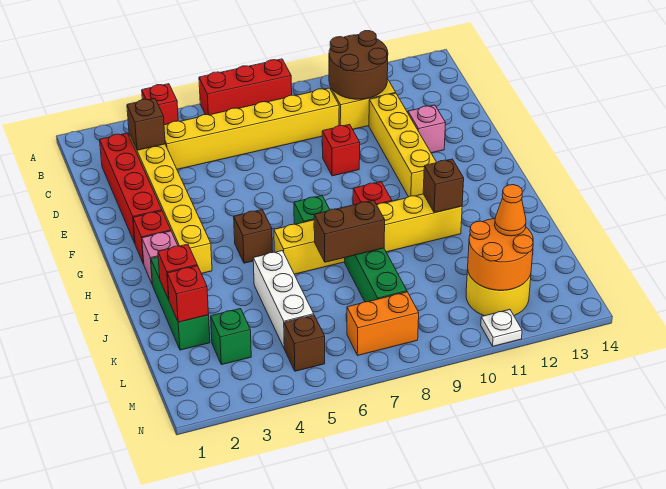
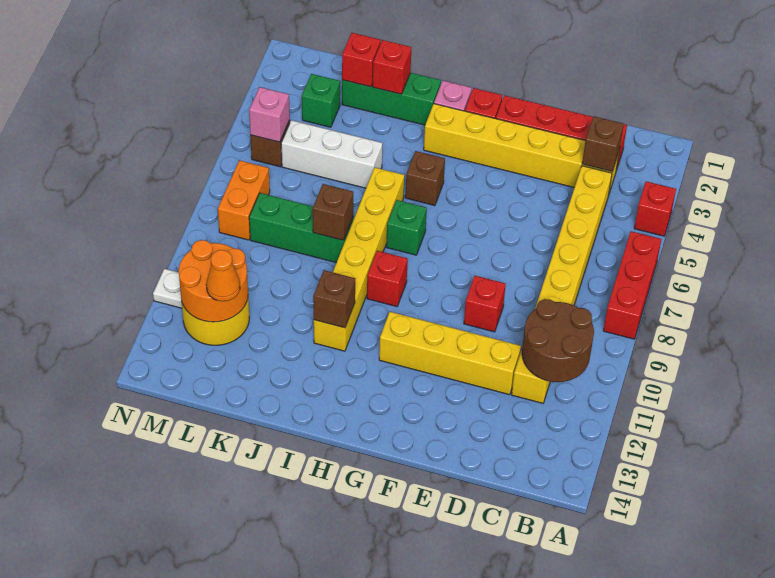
pink brick E12 level 1 -> pink brick M5 level 2
brown brick J7:J8 level 2 -> brown brick J8 level 2

